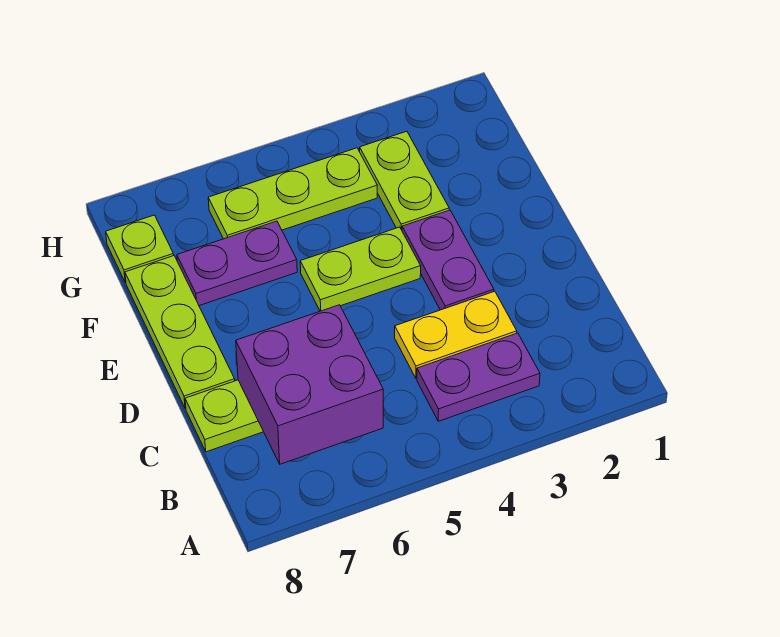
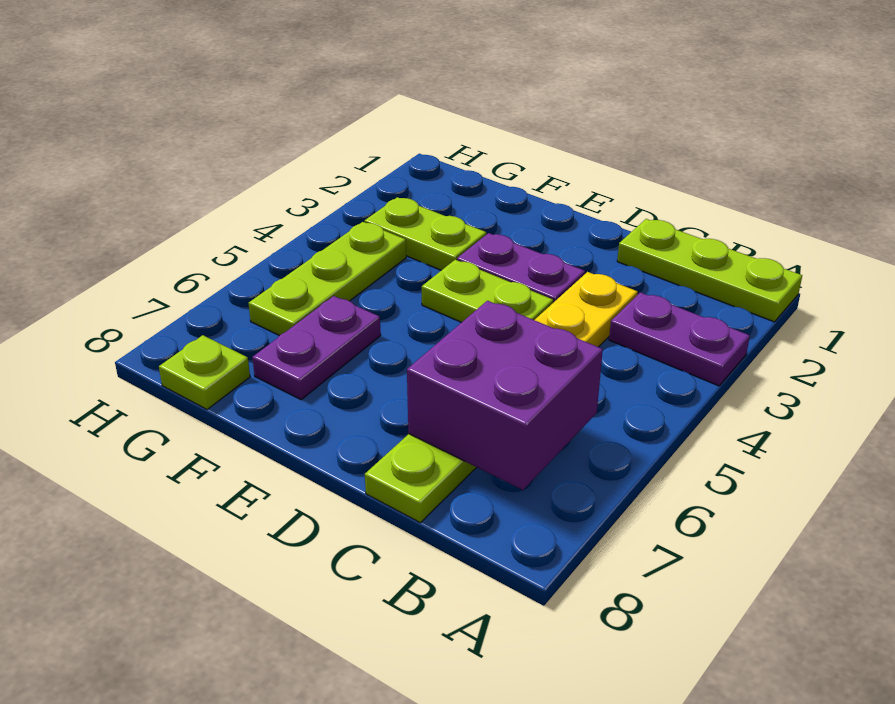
purple plate B3:B4 level 1 -> purple plate A3:B3 level 1
lime plate D8:F8 level 1 -> lime plate A1:C1 level 1
lime plate E4:E5 level 1 -> lime plate D4:E4 level 1

